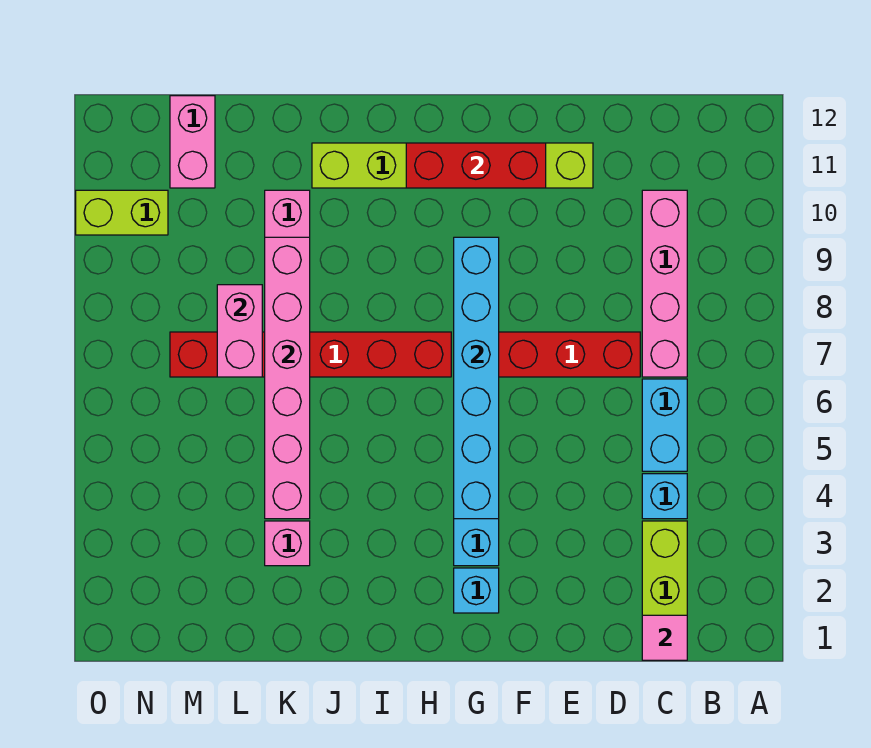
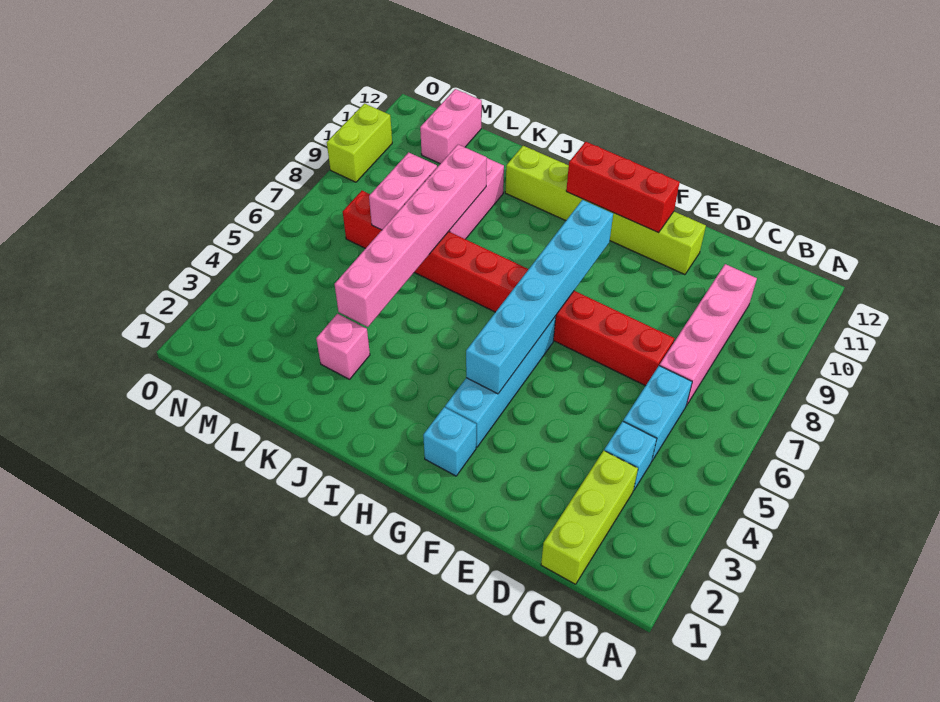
pink tile C1 level 2 -> none
lime brick N10:O10 level 1 -> lime brick O9:O10 level 1

